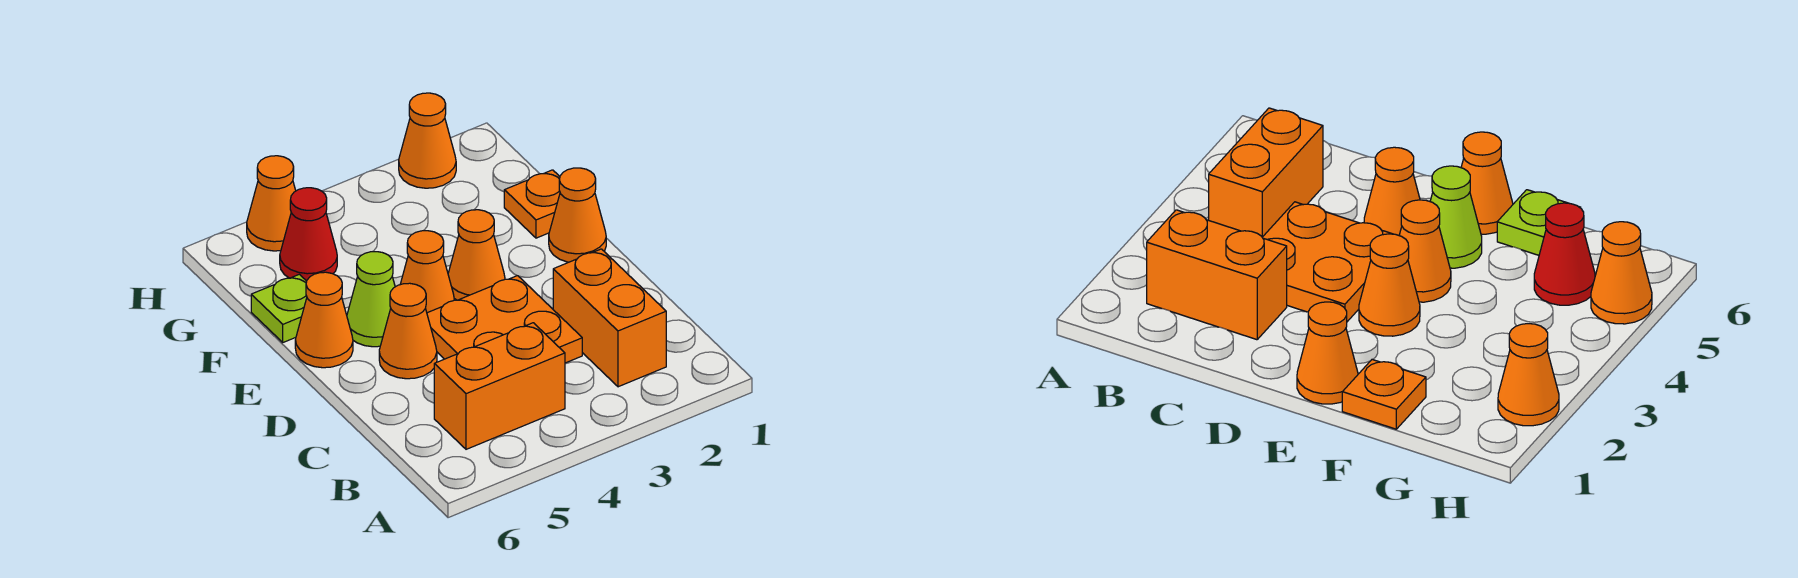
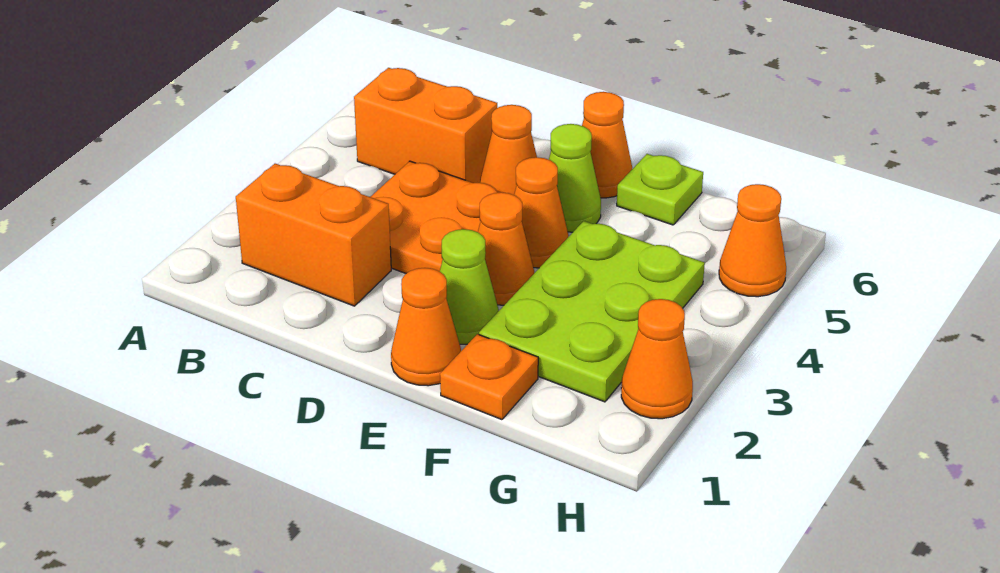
orange brick B4:B5 level 1 -> orange brick B5:C5 level 1
none -> lime cone E2 level 1
none -> lime plate F2:G4 level 1
red cone G5 level 1 -> none

